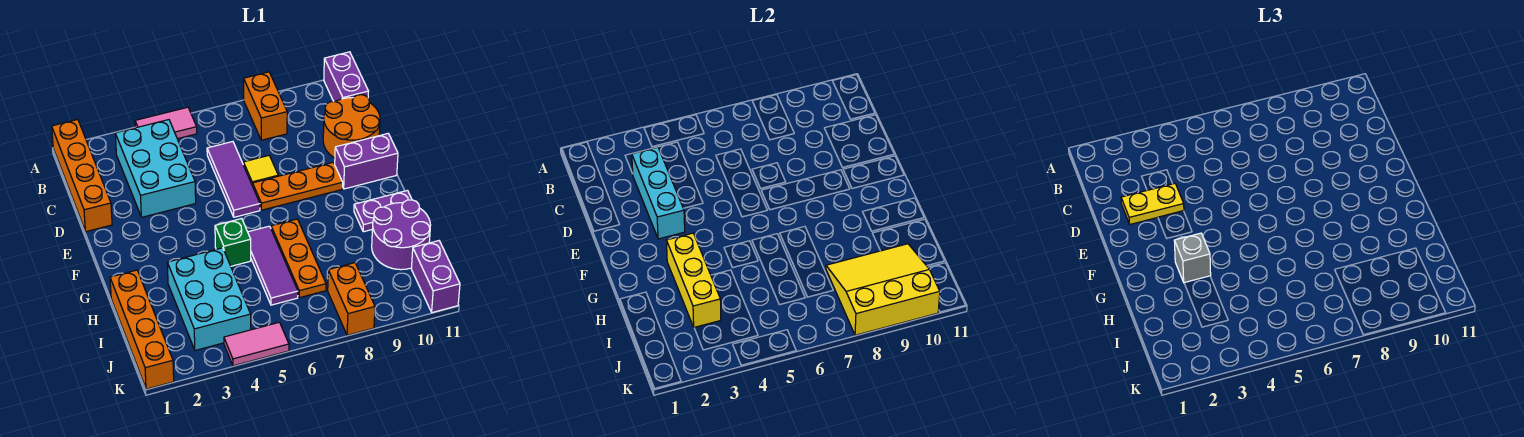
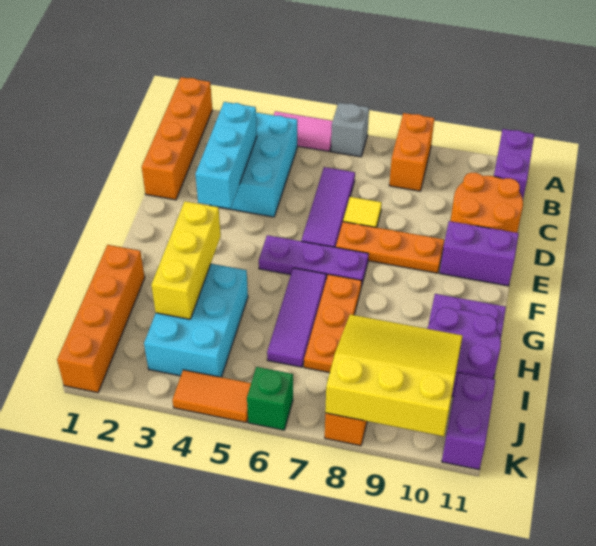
yellow plate D2:D3 level 3 -> none
none -> purple plate F5:F7 level 1
grey brick G3 level 3 -> grey brick A6 level 1
green brick G5 level 1 -> green brick K6 level 1
pink tile K4:K5 level 1 -> orange tile K4:K5 level 1

